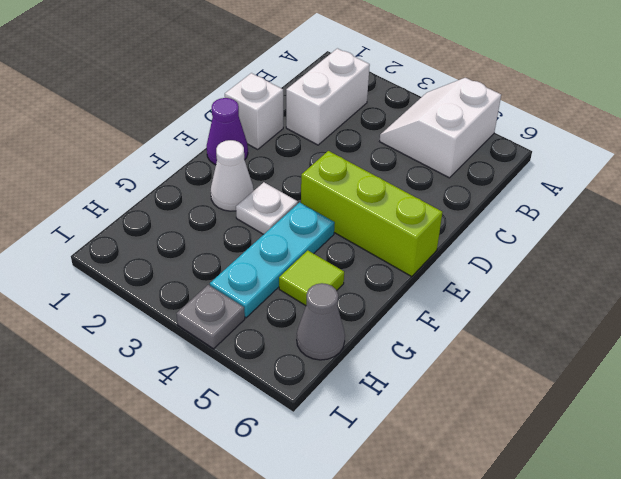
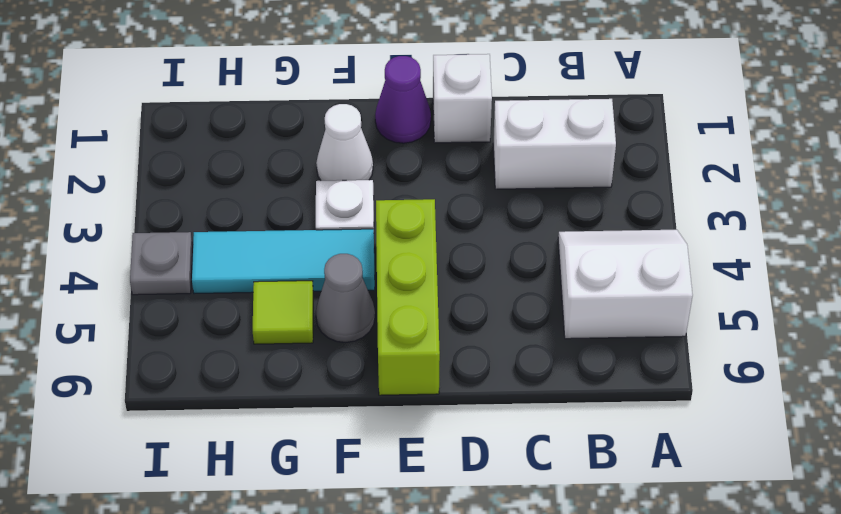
cyan plate F4:H4 level 1 -> cyan tile F4:H4 level 1
grey cone H6 level 1 -> grey cone F5 level 1

